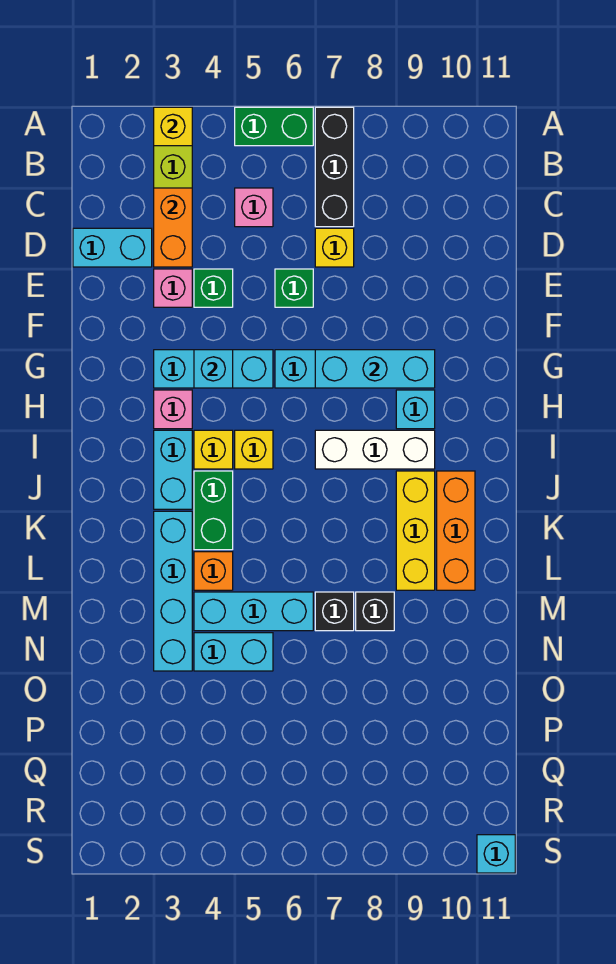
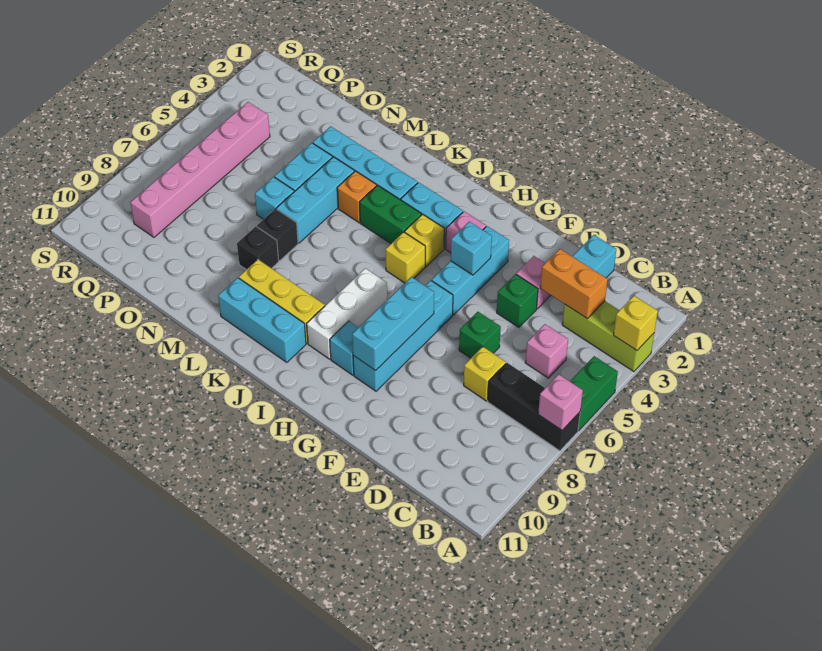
none -> pink brick A7 level 2
orange brick J10:L10 level 1 -> cyan brick J10:L10 level 1
none -> pink brick Q4:Q9 level 1
cyan brick S11 level 1 -> cyan brick N6 level 1

